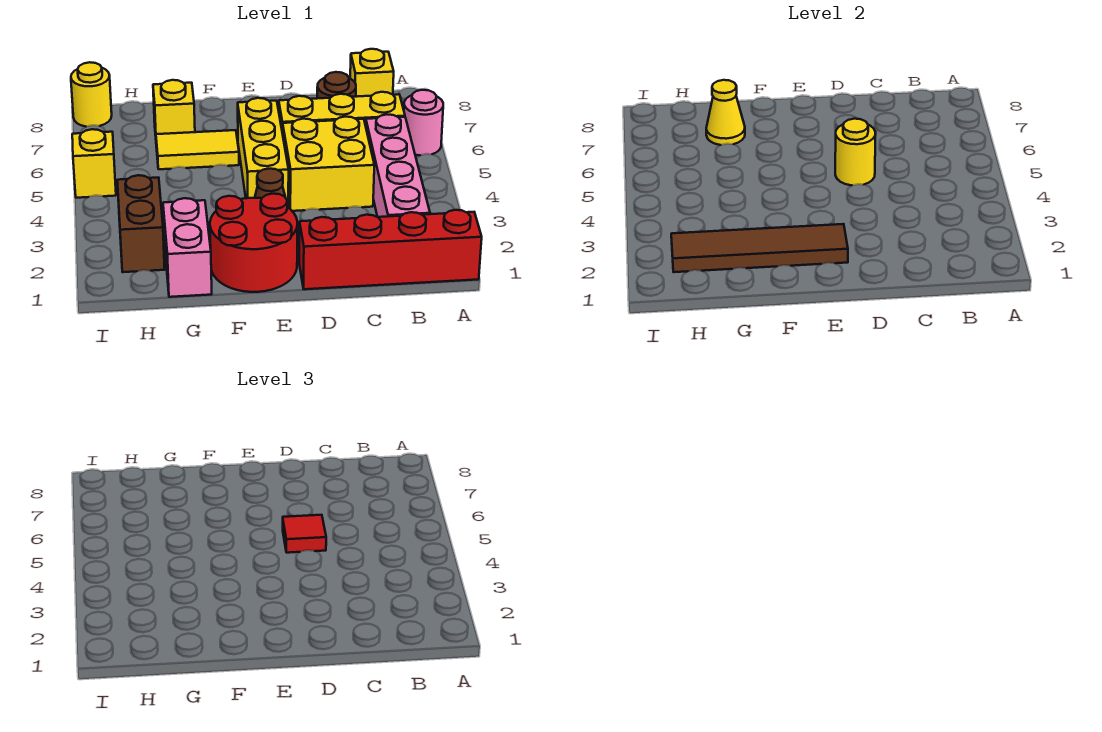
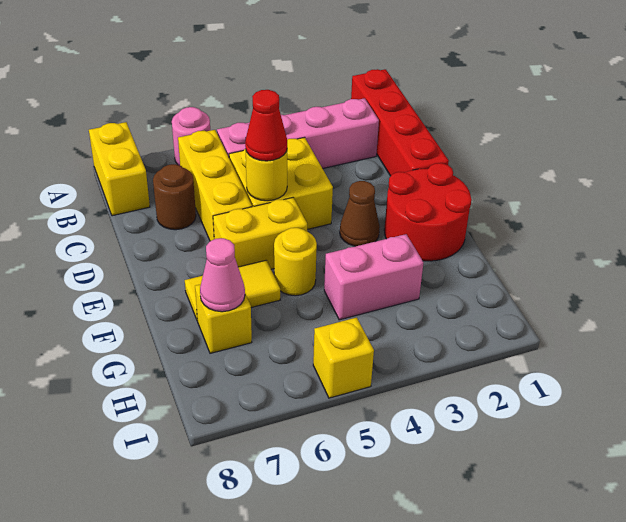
yellow brick B8 level 1 -> yellow brick A8:B8 level 1
red tile D5 level 3 -> red cone D5 level 3
brown tile E2:H2 level 2 -> none
yellow brick E4:E6 level 1 -> yellow brick E5:E6 level 1
yellow tile F6:G6 level 1 -> yellow tile F6:F7 level 1
pink brick G1:G2 level 1 -> pink brick G3:G4 level 1
yellow cone G7 level 2 -> pink cone G7 level 2
brown brick H2:H3 level 1 -> none
yellow round brick I8 level 1 -> yellow round brick F5 level 1

